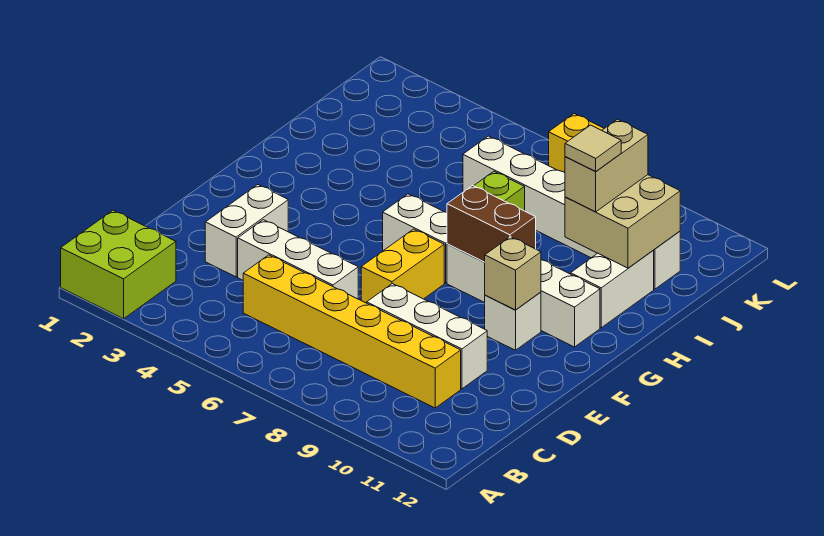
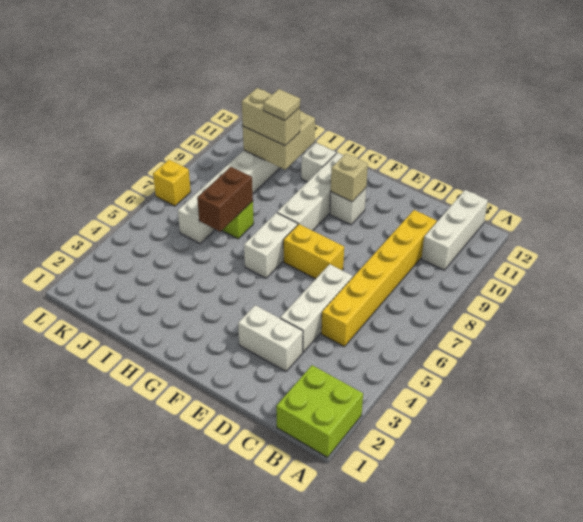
white brick D8:D10 level 1 -> white brick B10:B12 level 1
brown brick G8:G9 level 2 -> brown brick I6:I7 level 2
white brick H11:I11 level 1 -> white brick H11 level 1

